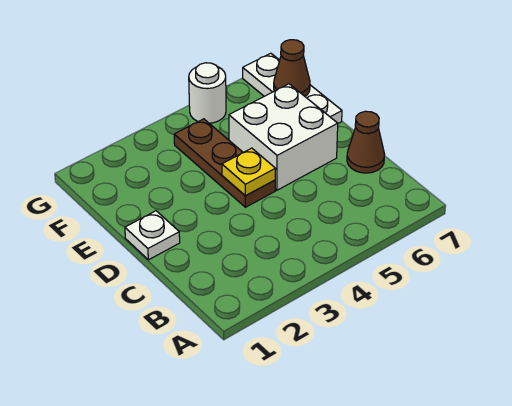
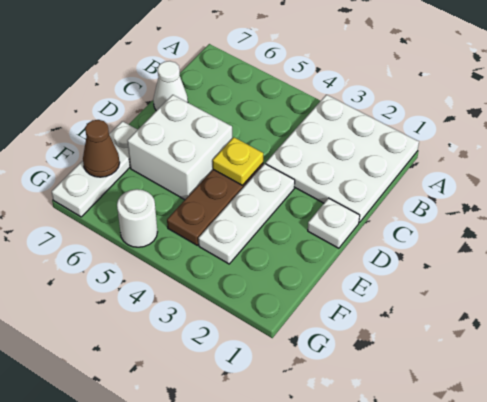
none -> white plate A1:C3 level 1
brown cone C7 level 1 -> white cone C7 level 1
none -> white plate D3:F3 level 1

